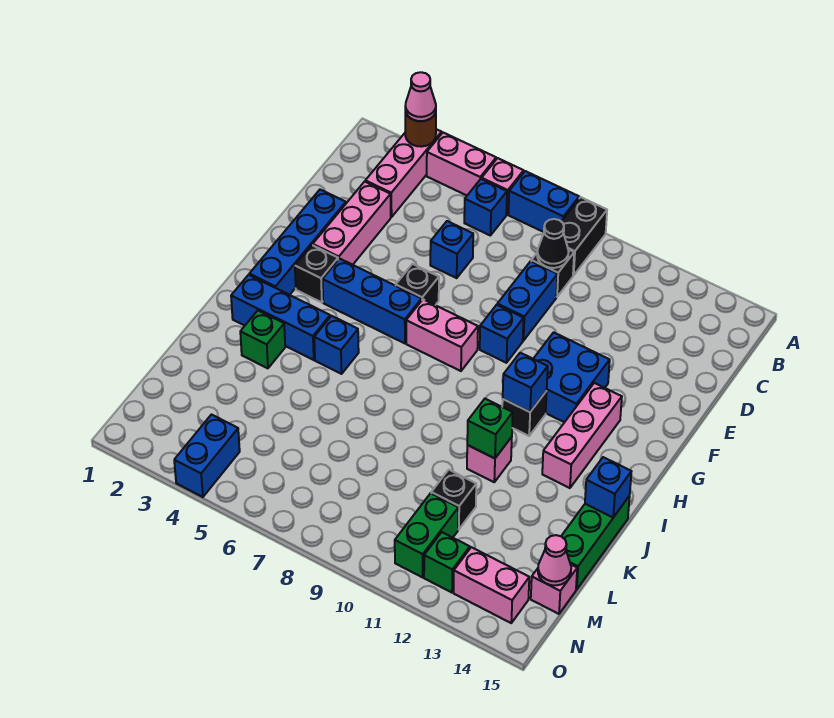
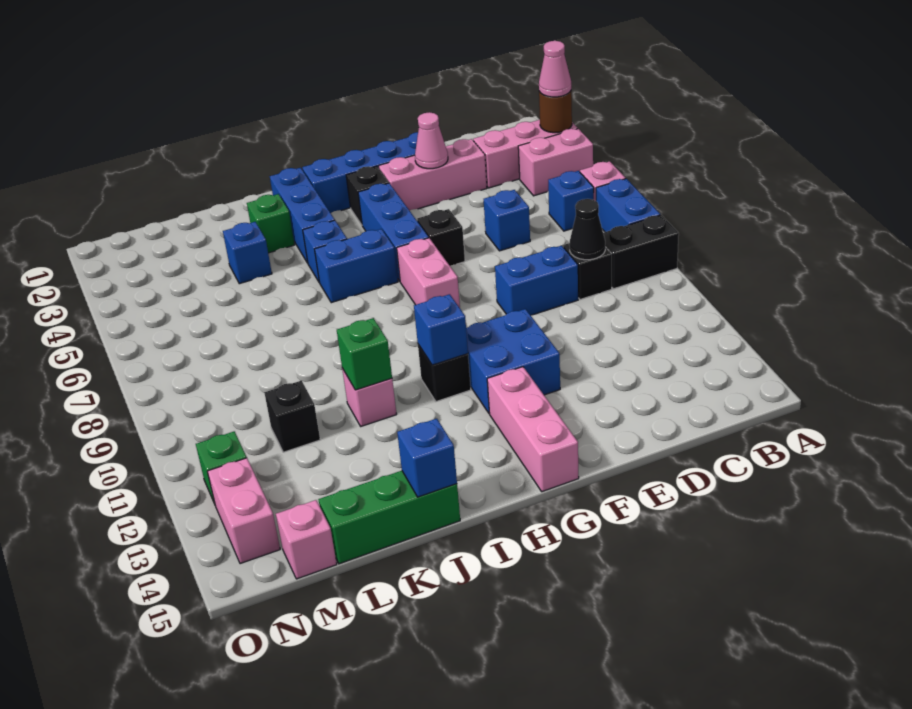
pink brick A4:A5 level 1 -> pink brick A4:B4 level 1
blue brick F9 level 1 -> blue brick K4 level 1
pink brick G13:I13 level 1 -> pink brick G13:G15 level 1
green brick M11:N11 level 1 -> none
pink cone M15 level 2 -> pink cone E3 level 2
blue brick N4:O4 level 1 -> blue brick H6:I6 level 1

